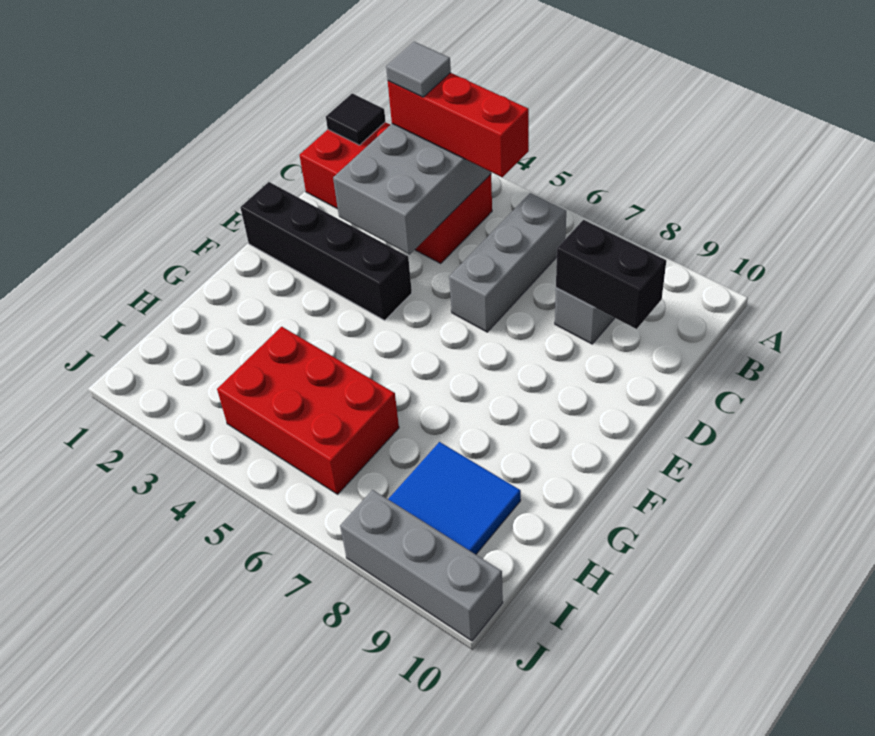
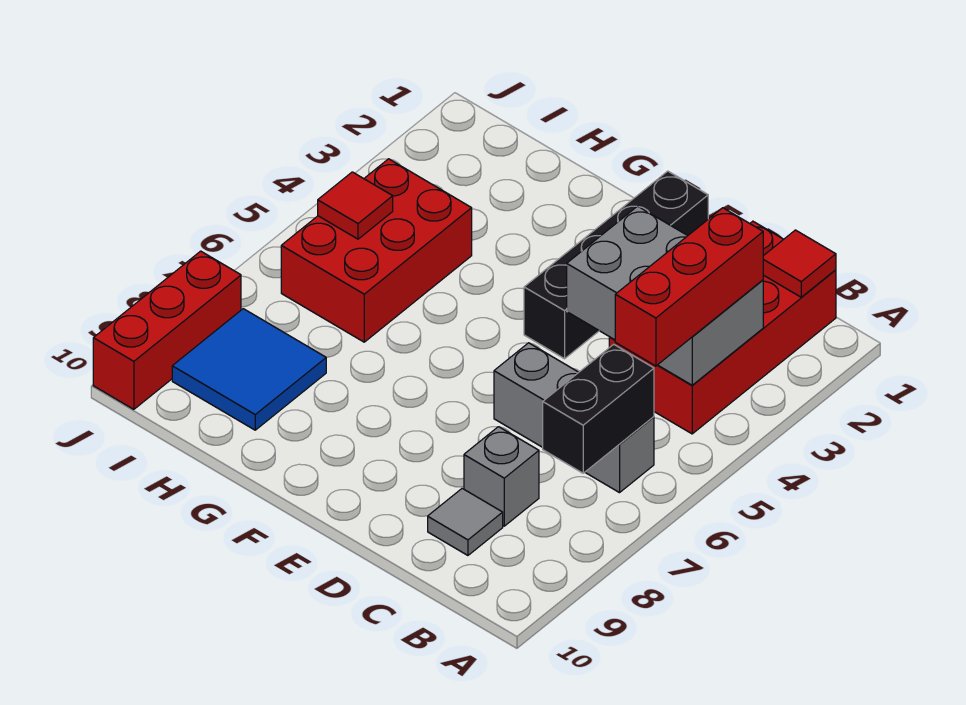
black tile B1 level 2 -> red tile B1 level 2
grey tile B3 level 4 -> grey tile C9 level 1
black brick C8:C9 level 2 -> black brick B6:B7 level 2
none -> red tile I5 level 2
grey brick J8:J10 level 1 -> red brick J8:J10 level 1

